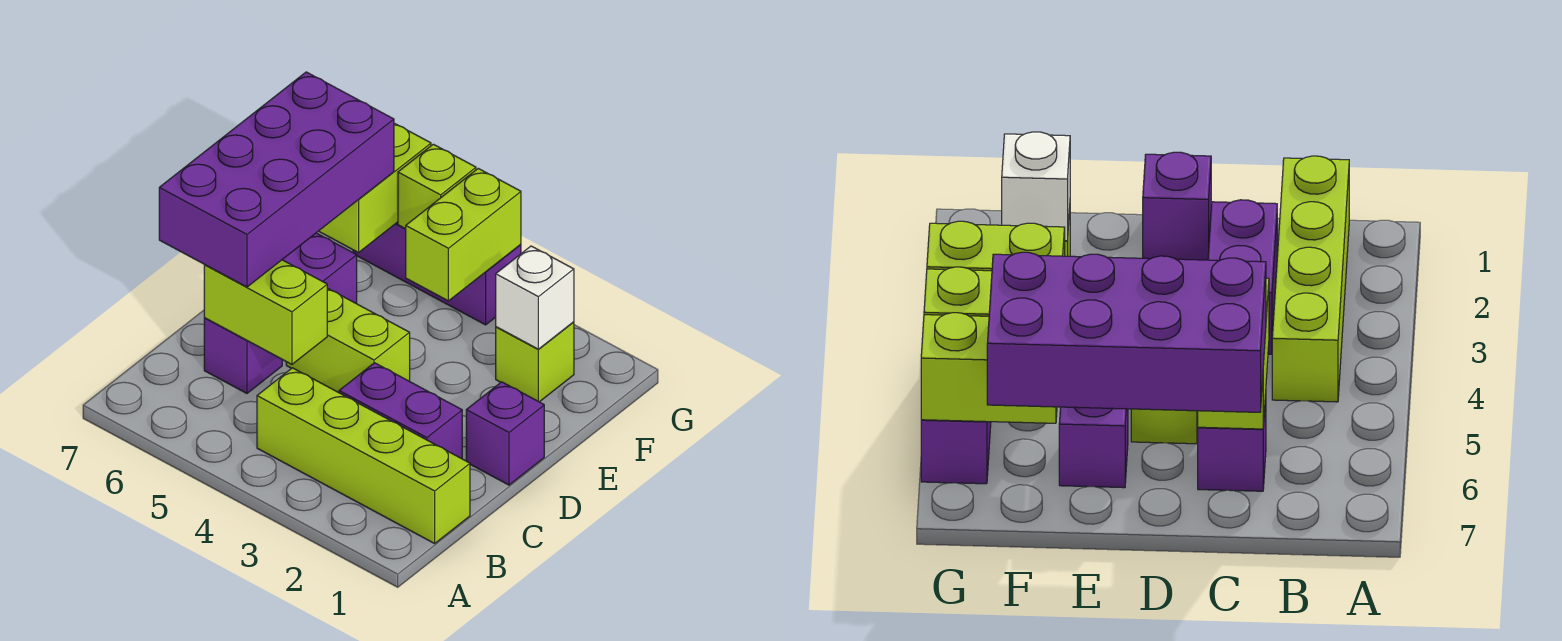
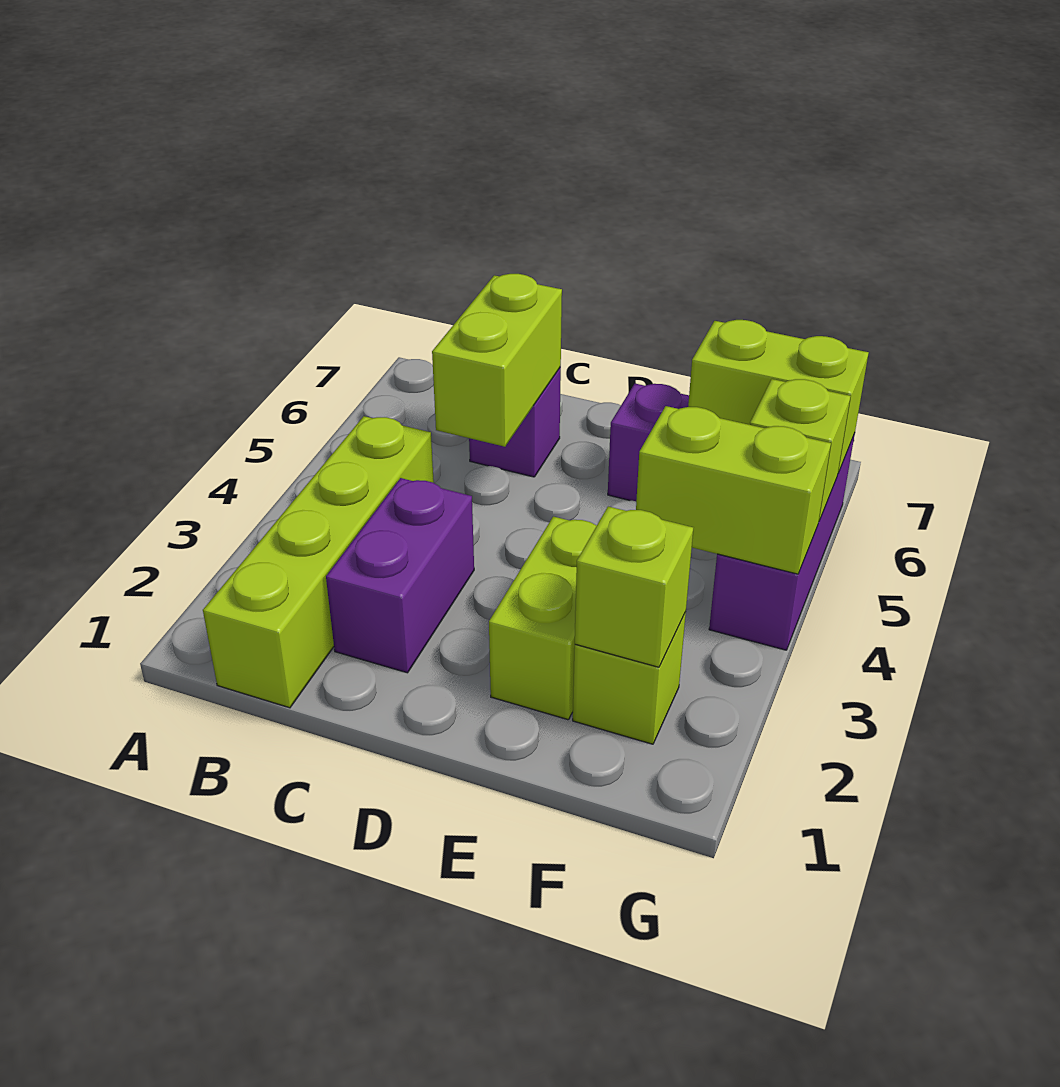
purple brick C6:F7 level 3 -> none
purple brick D1 level 1 -> none
lime brick D4:D5 level 1 -> lime brick E2:E3 level 1
white brick F2 level 2 -> lime brick F2 level 2

